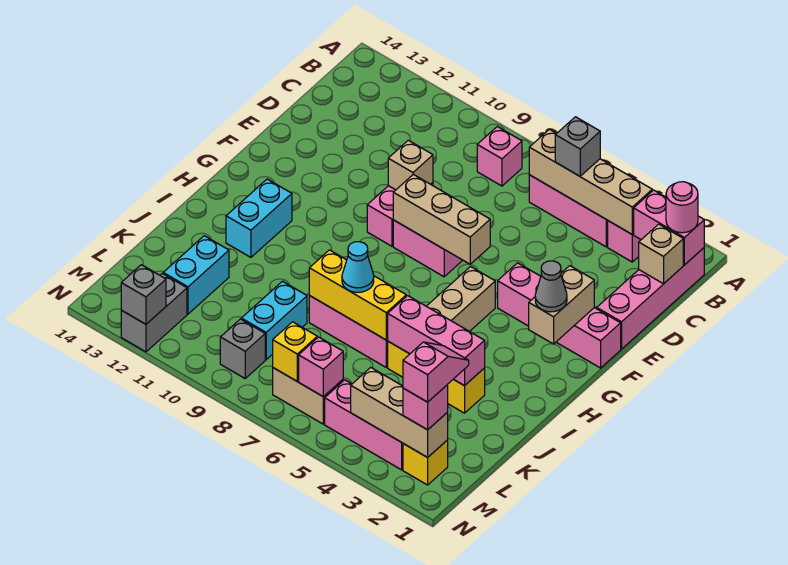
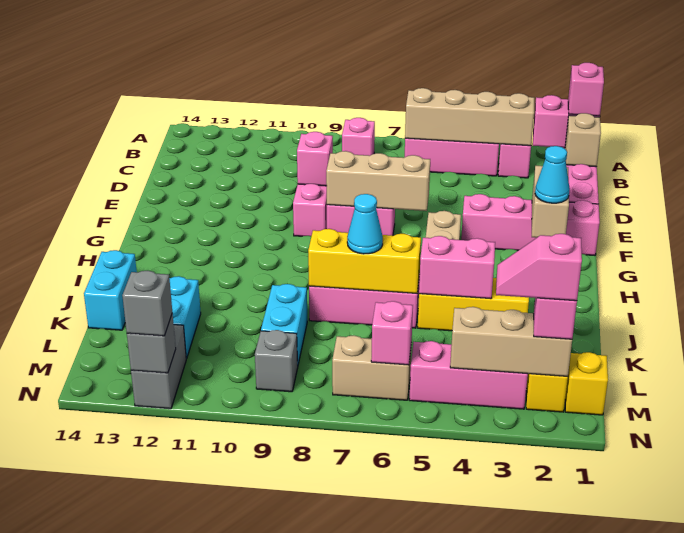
pink round brick B1 level 3 -> pink brick B1 level 3
grey brick B5 level 3 -> grey brick N12 level 3
tan brick E9 level 2 -> pink brick E9 level 2
grey cone G2 level 3 -> cyan cone G2 level 3
cyan brick H12:I12 level 1 -> cyan brick J14:K14 level 1
pink brick J3:J5 level 2 -> pink brick J4:J5 level 2
pink slope L2:M2 level 4 top M -> pink slope M2:M3 level 4 top 2
yellow brick M7 level 2 -> yellow brick M1 level 1

